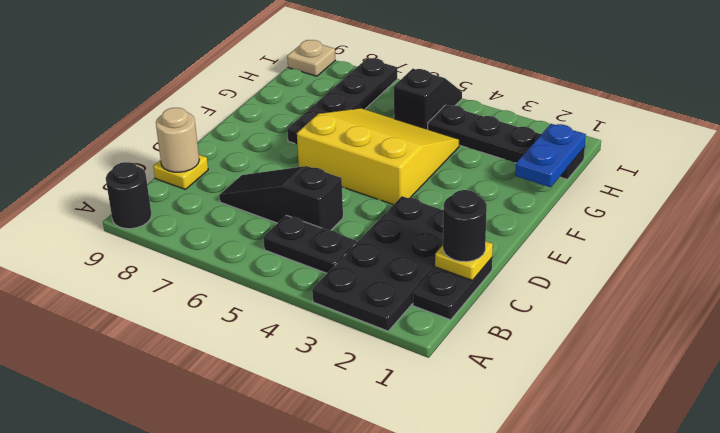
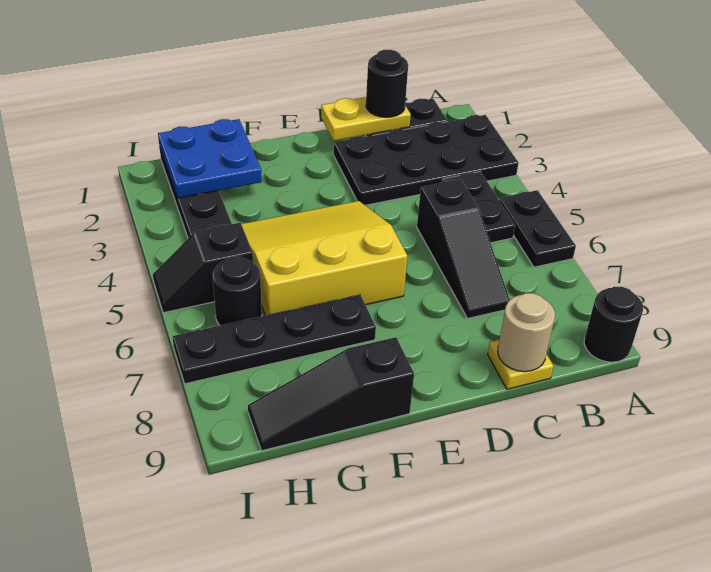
none -> black plate A5:A6 level 1
yellow plate C1 level 2 -> yellow plate C1:D1 level 2
yellow slope E4:G6 level 1 top E -> yellow slope E4:G6 level 1 top 6
none -> black slope F9:H9 level 1 top F
blue plate G1:H1 level 2 -> blue plate G1:H2 level 2
none -> black round brick H6 level 1
tan plate I9 level 1 -> none

